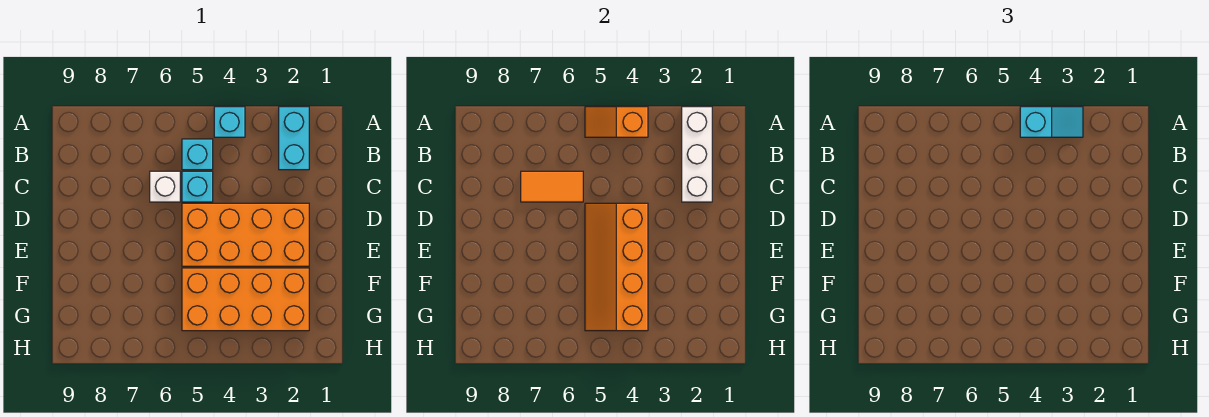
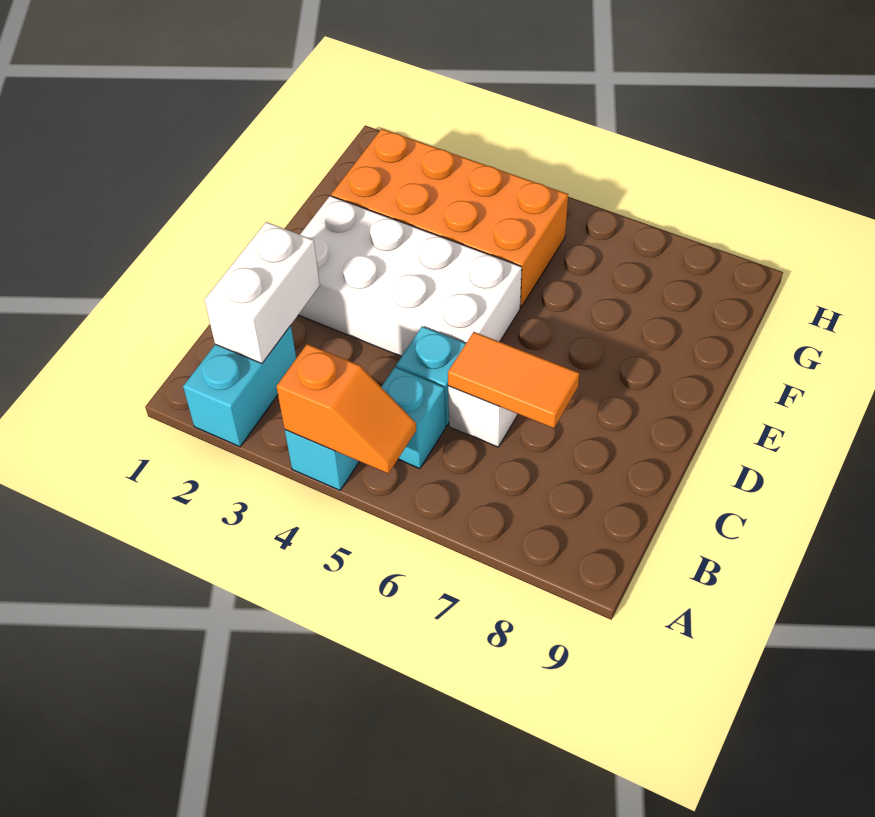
white brick A2:C2 level 2 -> white brick B2:C2 level 2
cyan slope A3:A4 level 3 top 4 -> none
orange brick D2:E5 level 1 -> white brick D2:E5 level 1
orange slope D4:G5 level 2 top 4 -> none

